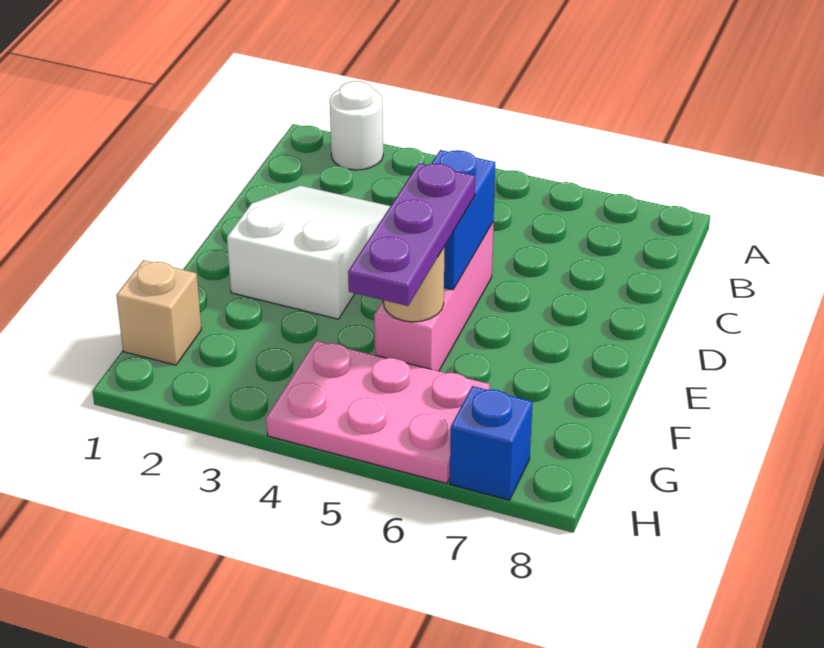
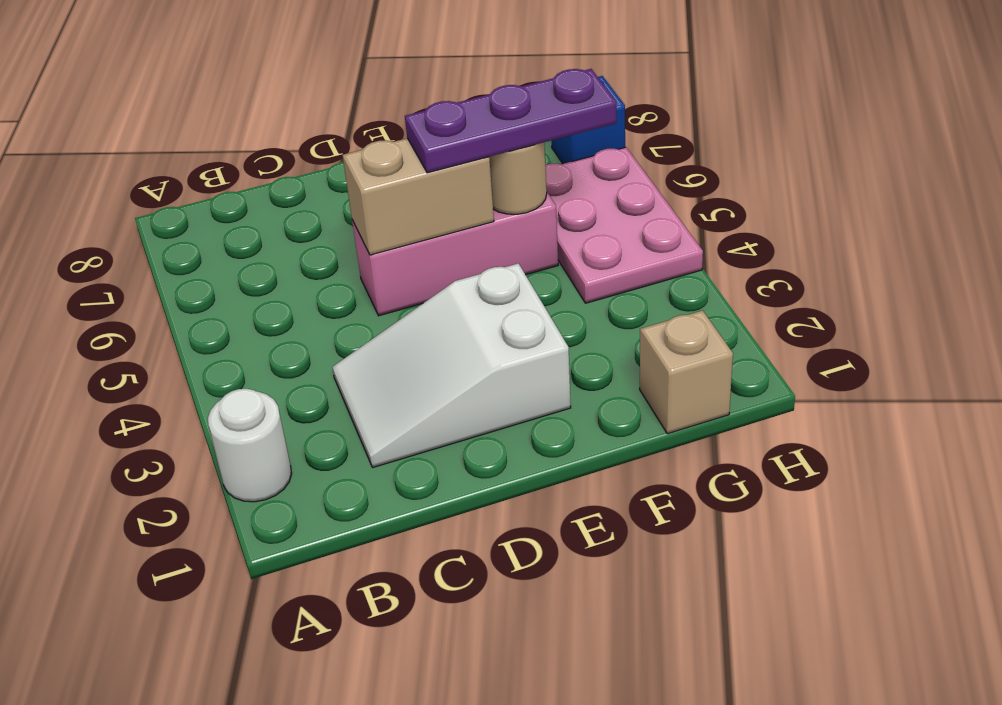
blue brick D5:E5 level 2 -> tan brick D5:E5 level 2

